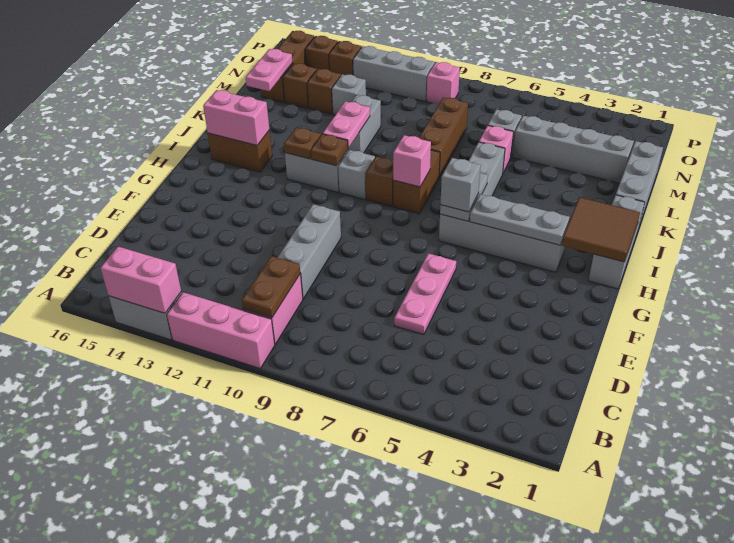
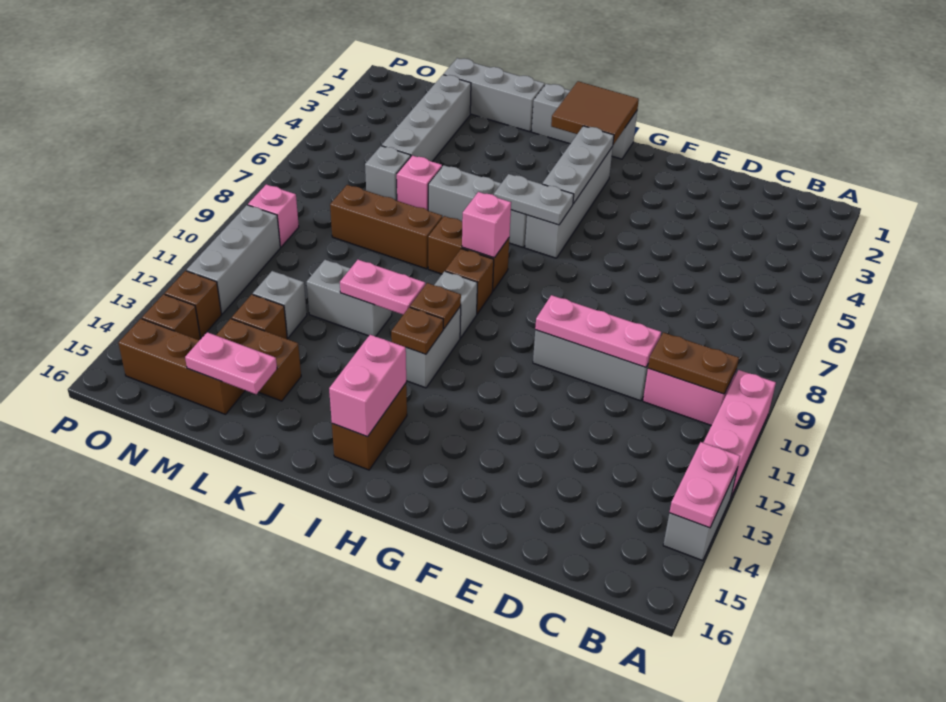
pink brick A13:A14 level 2 -> pink plate A13:A14 level 2
pink plate D6:F6 level 1 -> pink plate D10:F10 level 2
grey brick H6 level 3 -> none
brown brick M14 level 1 -> brown brick L14:M14 level 1

